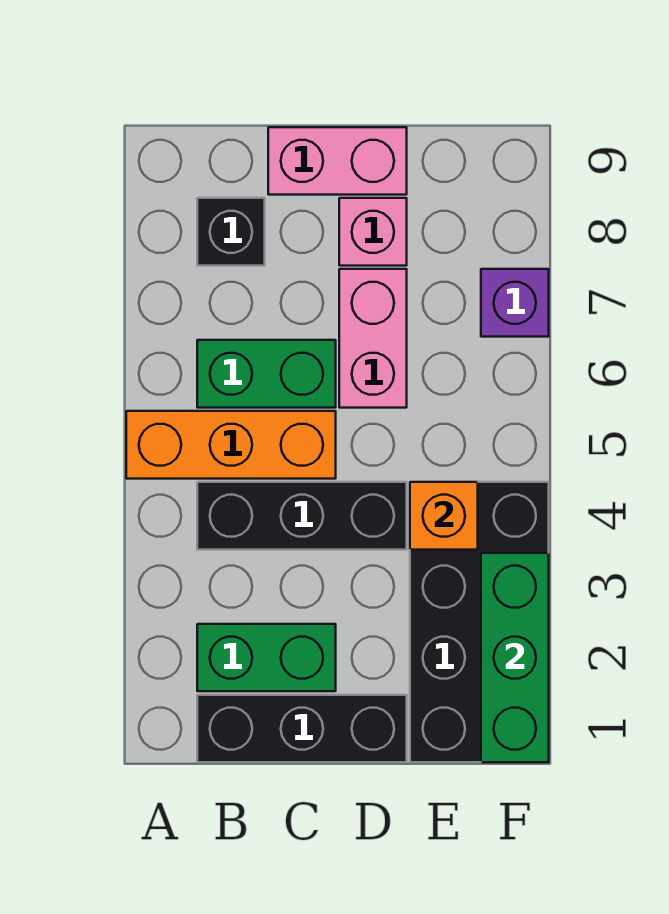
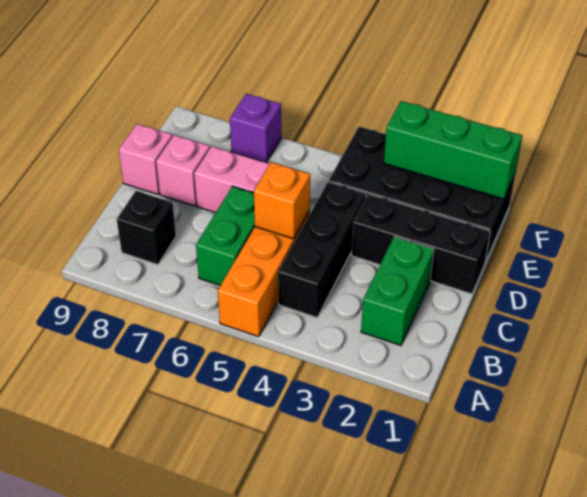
black brick B1:D1 level 1 -> black brick D1:D3 level 1
pink brick C9:D9 level 1 -> pink brick D9 level 1
orange brick E4 level 2 -> orange brick C5 level 2

